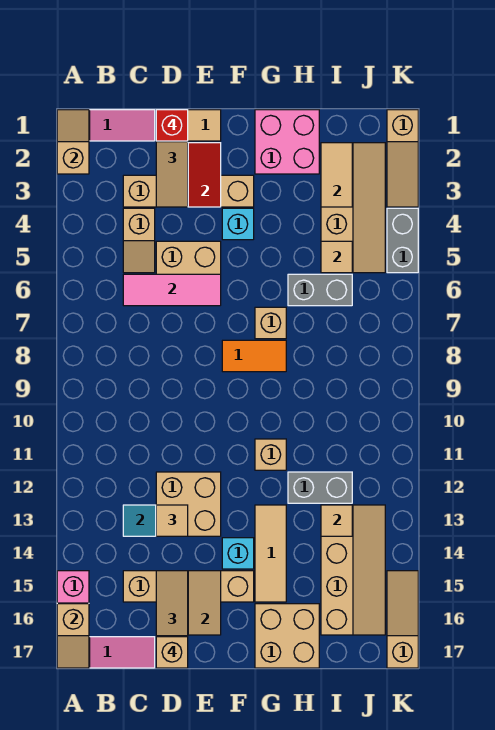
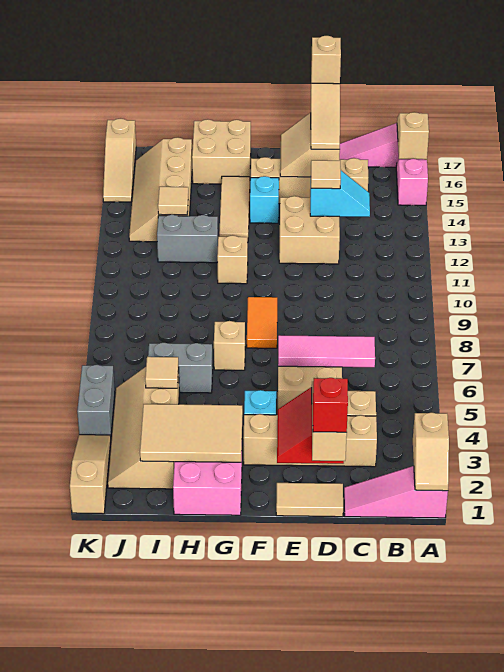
orange tile F8:G8 level 1 -> orange tile F8:F9 level 1
tan tile I2:I3 level 2 -> tan tile G2:I3 level 2

